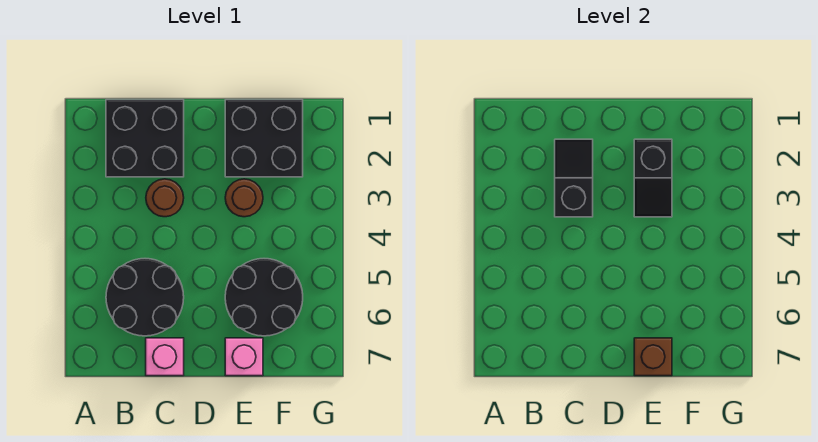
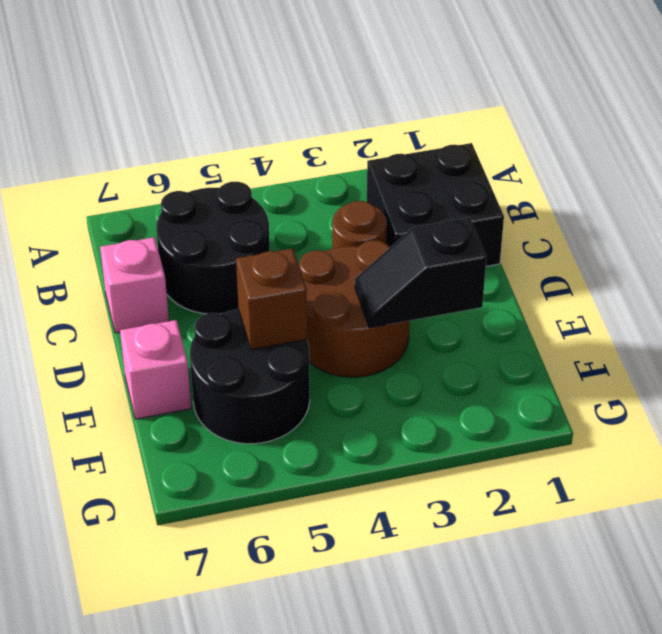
black slope C2:C3 level 2 top 3 -> none
black brick E1:F2 level 1 -> none
brown round brick E3 level 1 -> brown round brick D3:E4 level 1
brown brick E7 level 2 -> brown brick E5 level 2

